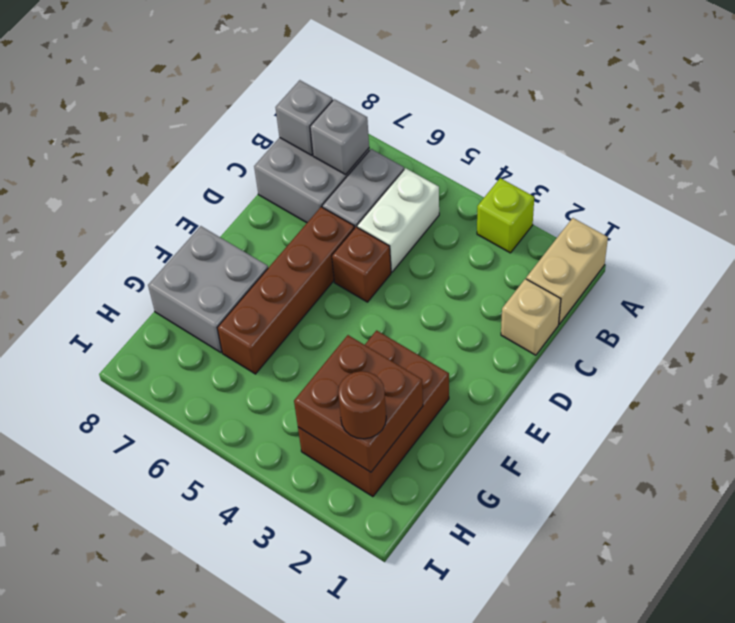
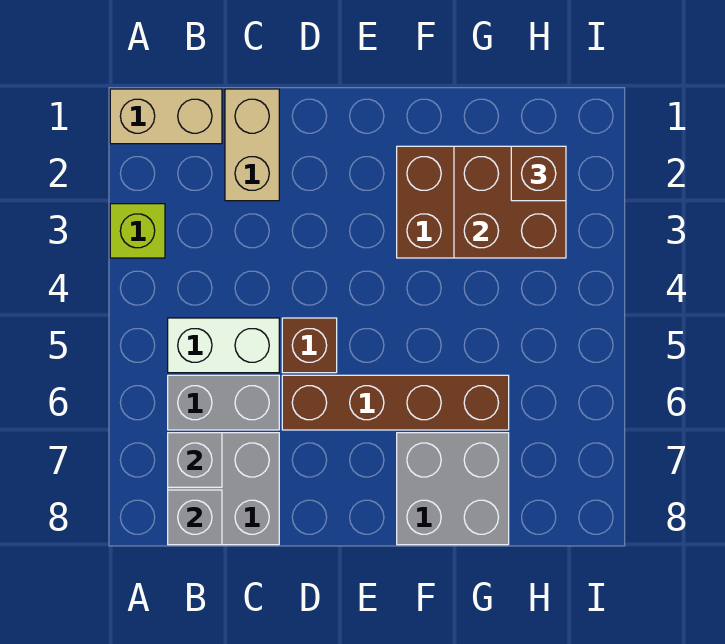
tan brick C1 level 1 -> tan brick C1:C2 level 1
brown round brick H2 level 3 -> brown brick H2 level 3

